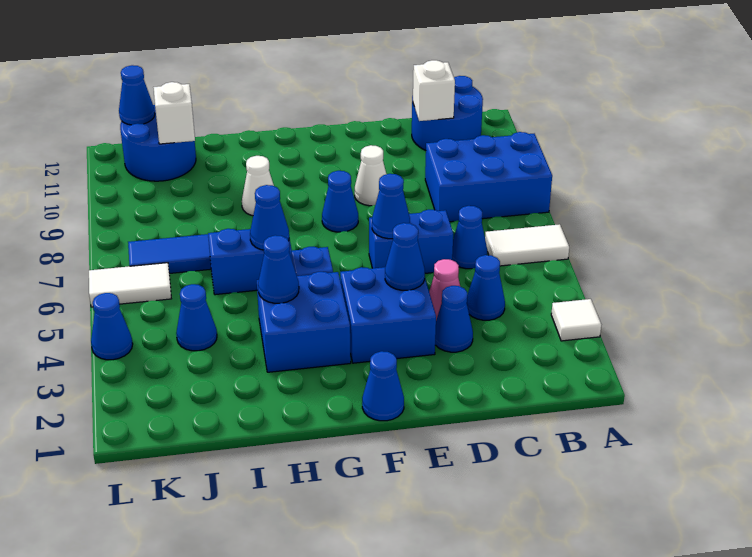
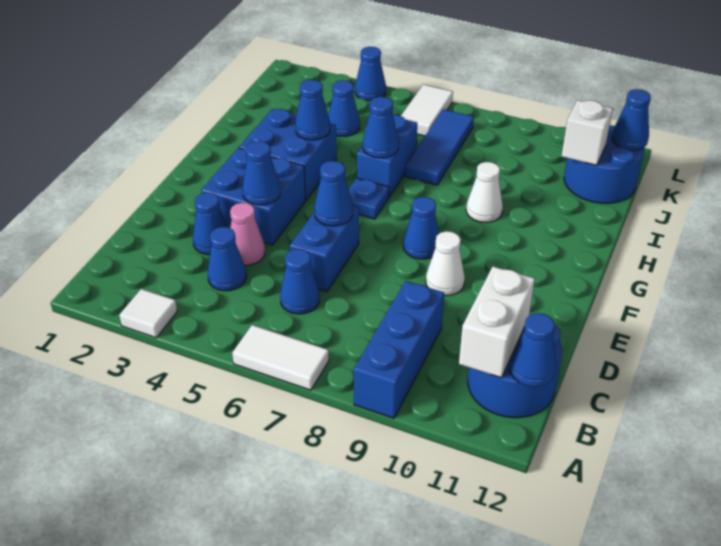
white tile A6:B6 level 1 -> white tile A6:A7 level 1
blue brick A8:C9 level 1 -> blue brick A9:C9 level 1
white brick C11 level 2 -> white brick B11:C11 level 2
blue cone F1 level 1 -> blue cone B12 level 2

